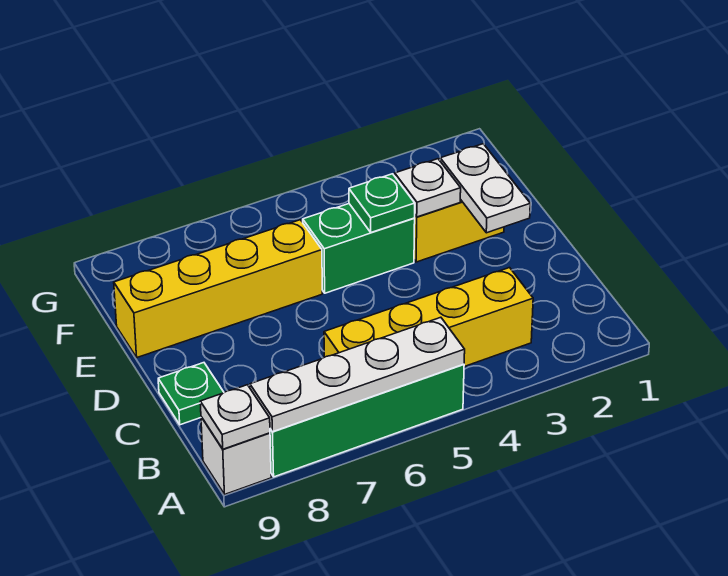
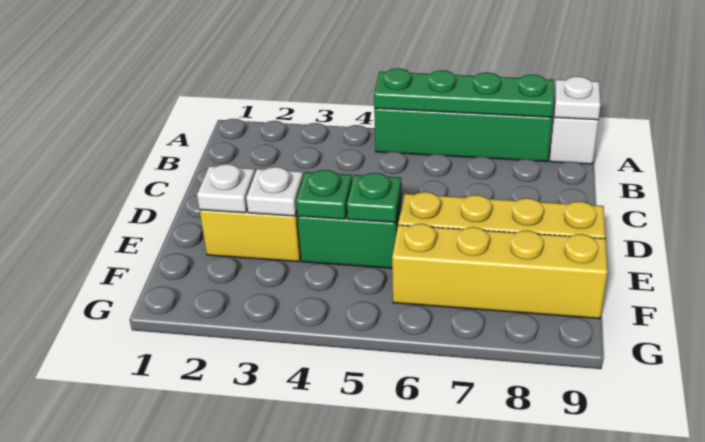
white plate A5:A8 level 2 -> green plate A5:A8 level 2
yellow brick B3:B6 level 1 -> yellow brick F6:F9 level 1
green plate C9 level 1 -> green plate E5 level 2
white plate D2:E2 level 2 -> white plate E2 level 2

